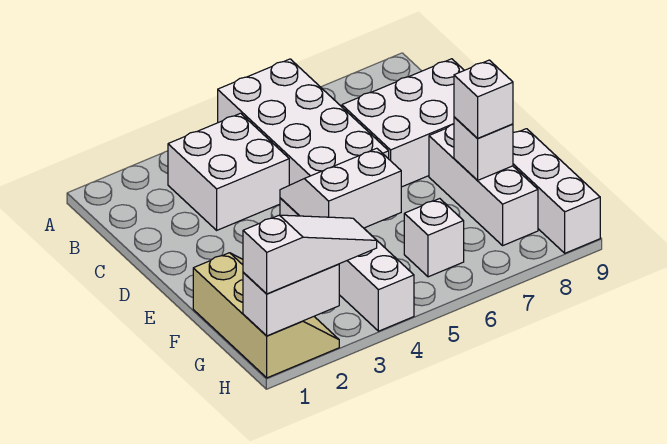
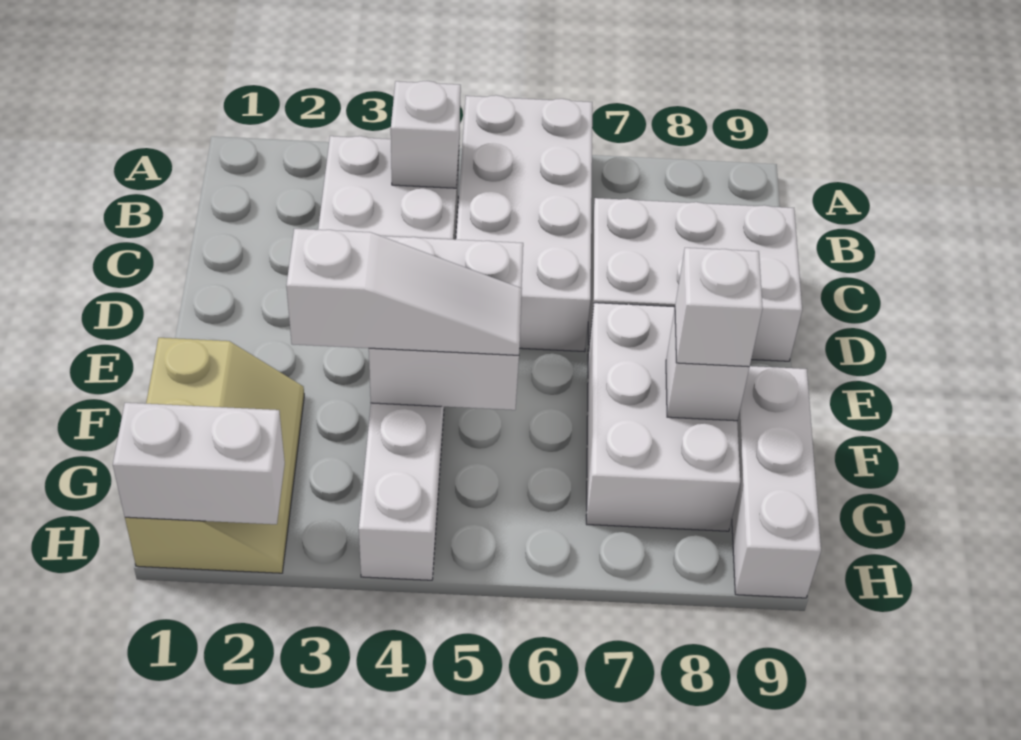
white slope E4:F5 level 2 top F -> white brick E4:F5 level 2
white brick E8:G8 level 1 -> white brick E7:G8 level 1
white brick G6 level 1 -> white brick B4 level 2
white slope H1:H3 level 3 top 1 -> white slope F3:F5 level 3 top 3

